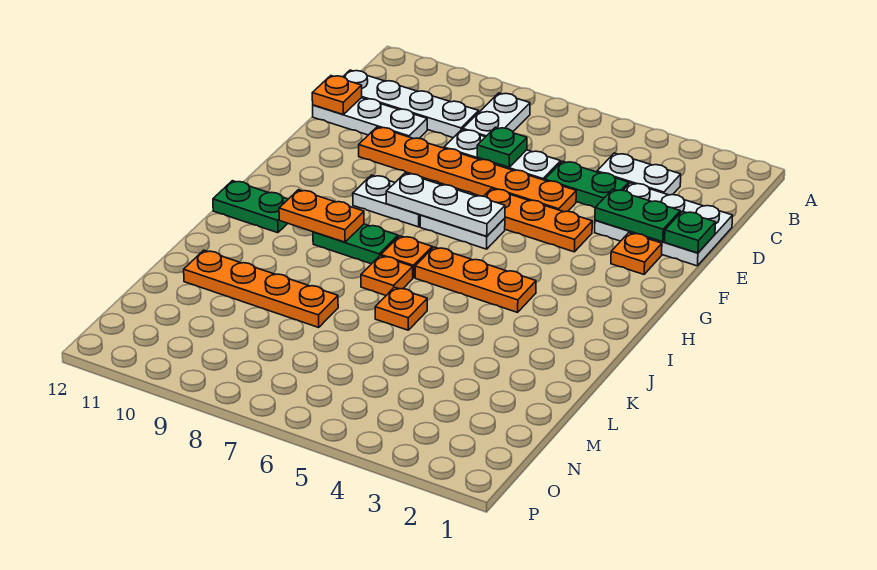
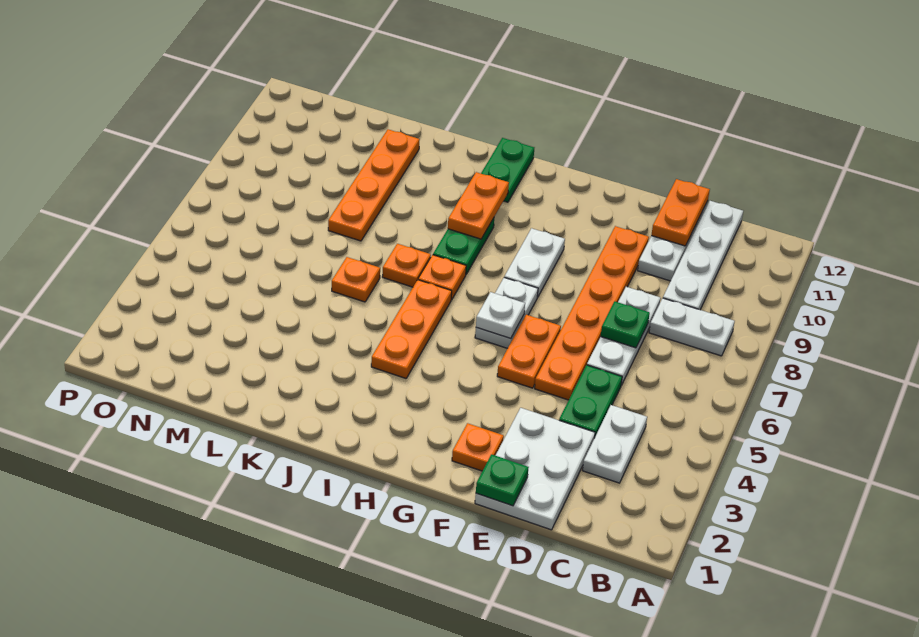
orange plate D12 level 2 -> orange plate D11:D12 level 2
green plate E2:E3 level 2 -> none
orange plate F4:F6 level 1 -> orange plate F5:F6 level 1
white plate G6:G8 level 2 -> white plate G6 level 2

